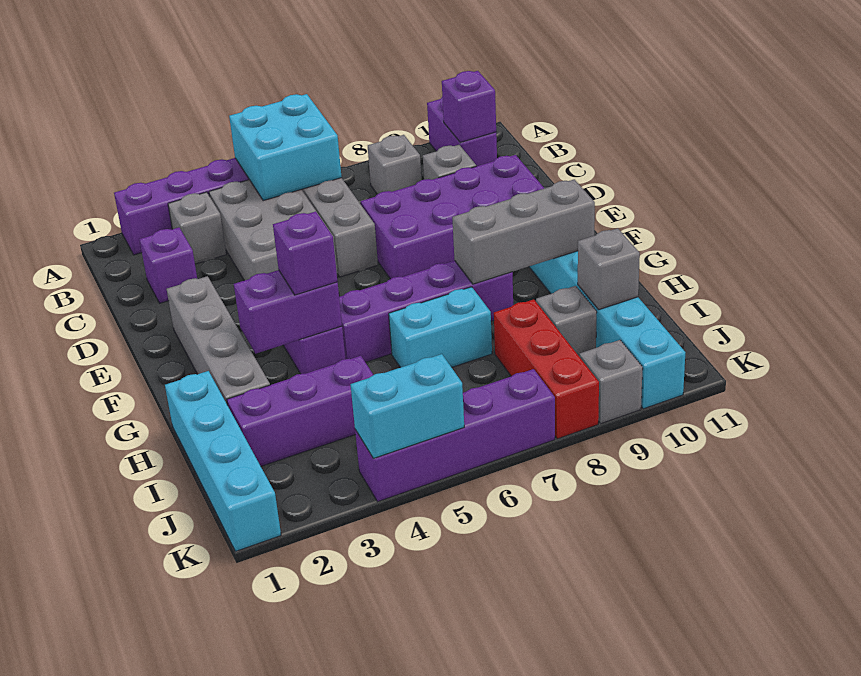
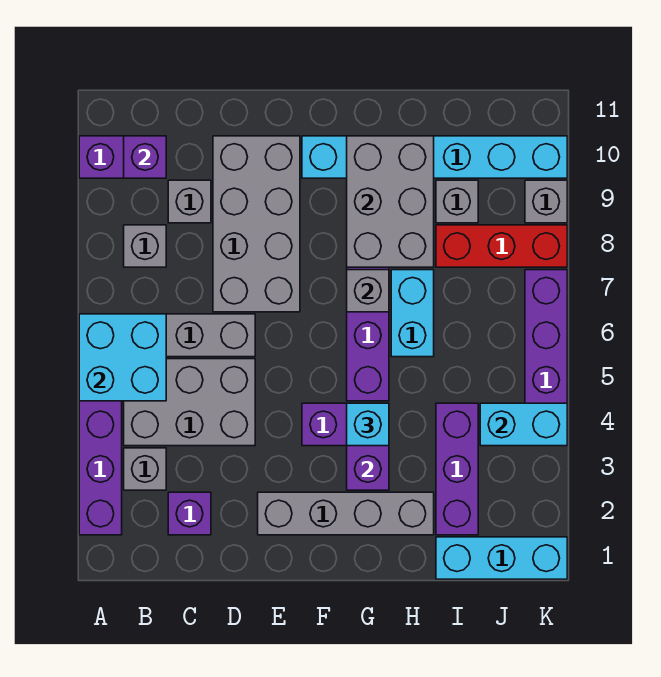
purple brick D7:E10 level 1 -> grey brick D7:E10 level 1
purple brick G4 level 3 -> cyan brick G4 level 3
grey brick G8:G10 level 2 -> grey brick G8:H10 level 2
cyan brick H1:K1 level 1 -> cyan brick I1:K1 level 1
grey brick I10 level 2 -> grey brick G7 level 2
cyan brick K4:K5 level 2 -> cyan brick J4:K4 level 2

